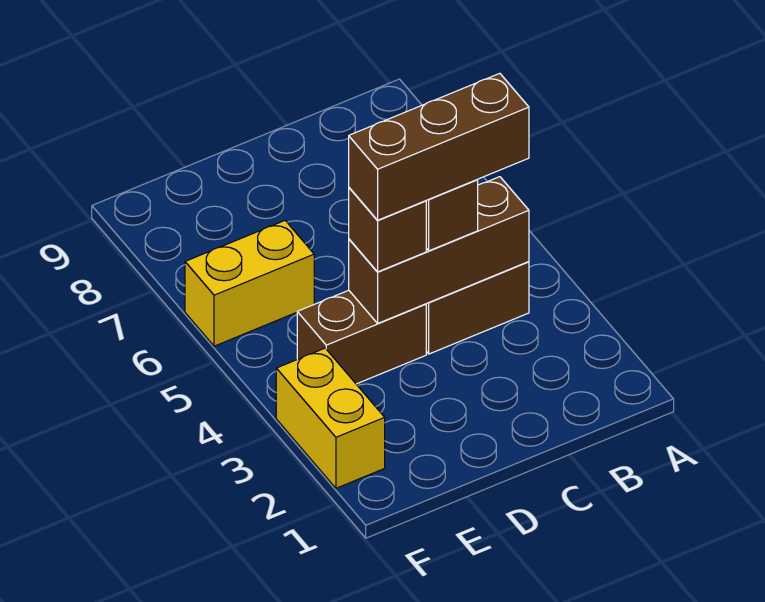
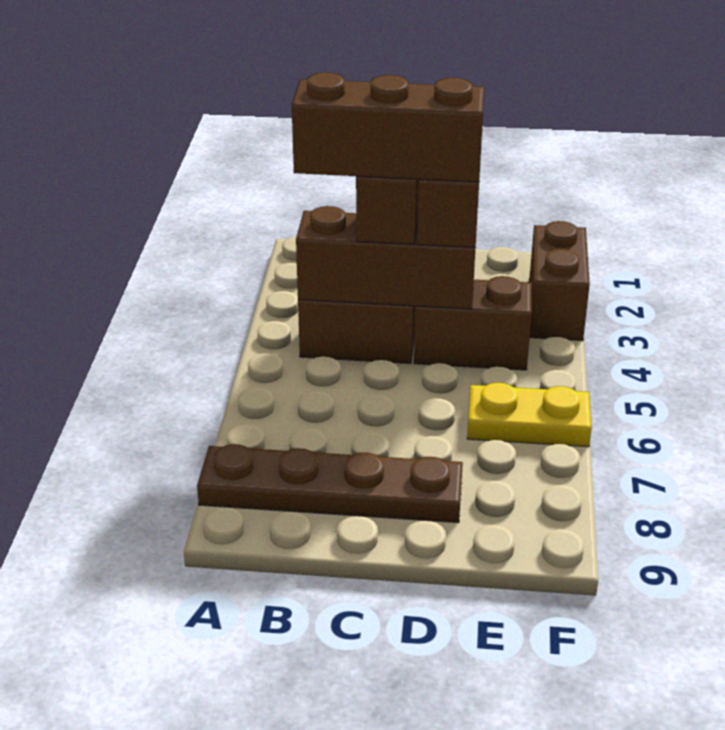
none -> brown plate A8:D8 level 1
yellow brick E6:F6 level 1 -> yellow plate E6:F6 level 1
yellow brick F2:F3 level 1 -> brown brick F2:F3 level 1

